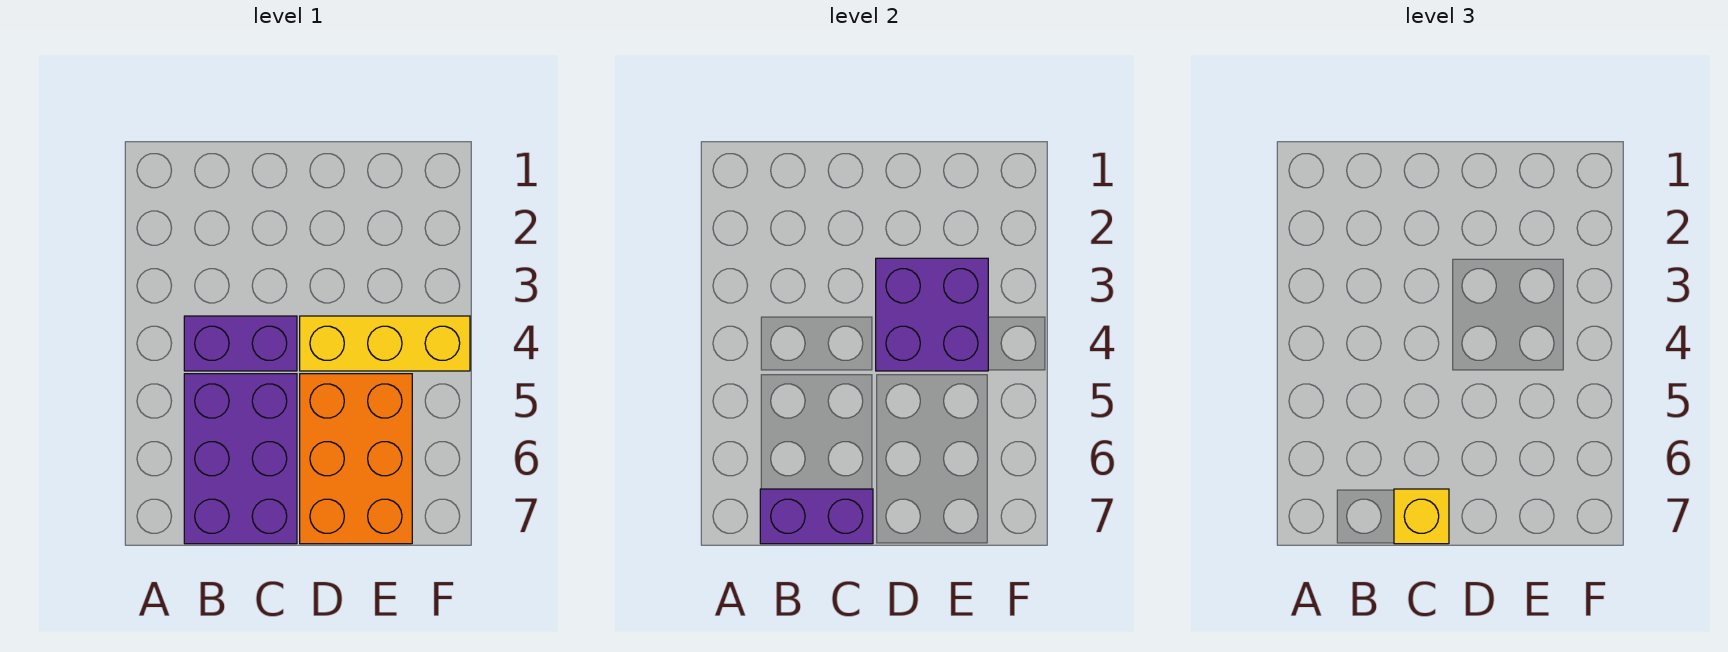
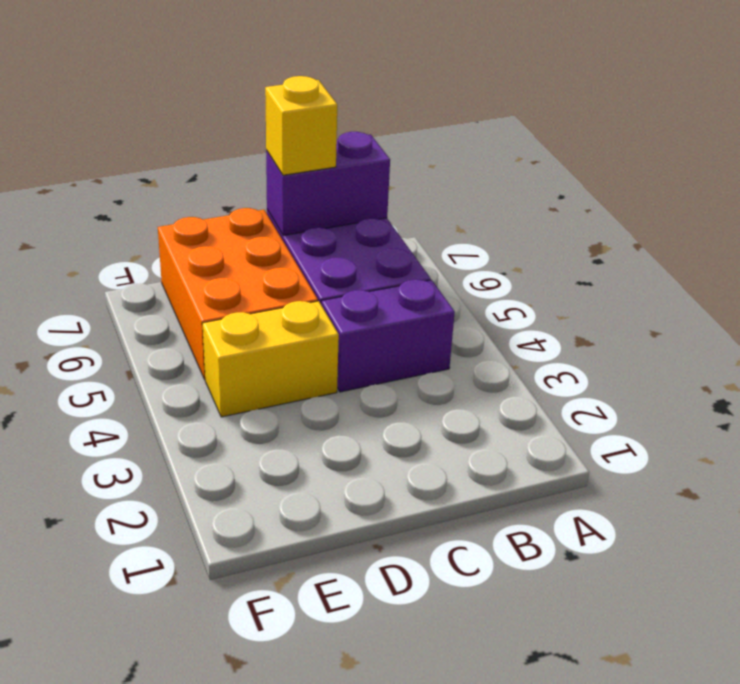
purple brick D3:E4 level 2 -> none
yellow brick D4:F4 level 1 -> yellow brick D4:E4 level 1

